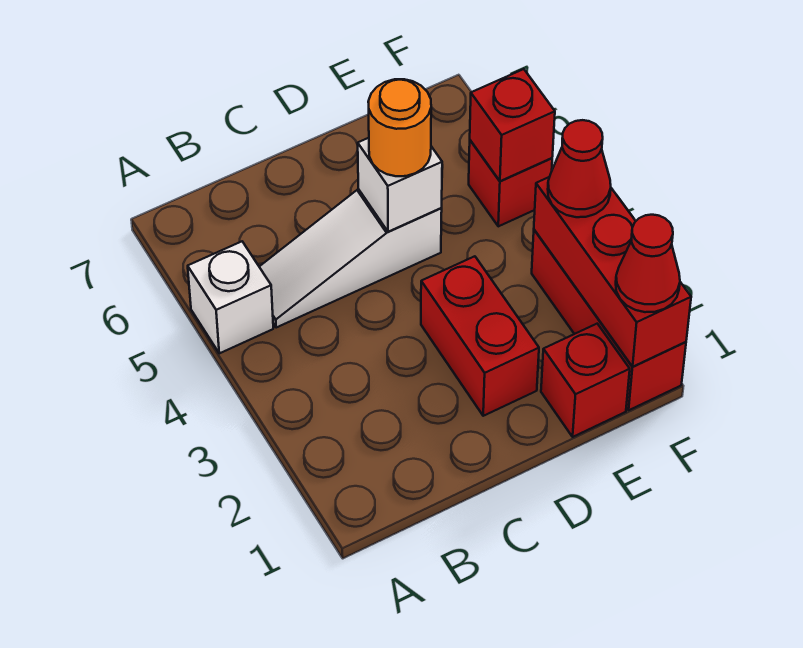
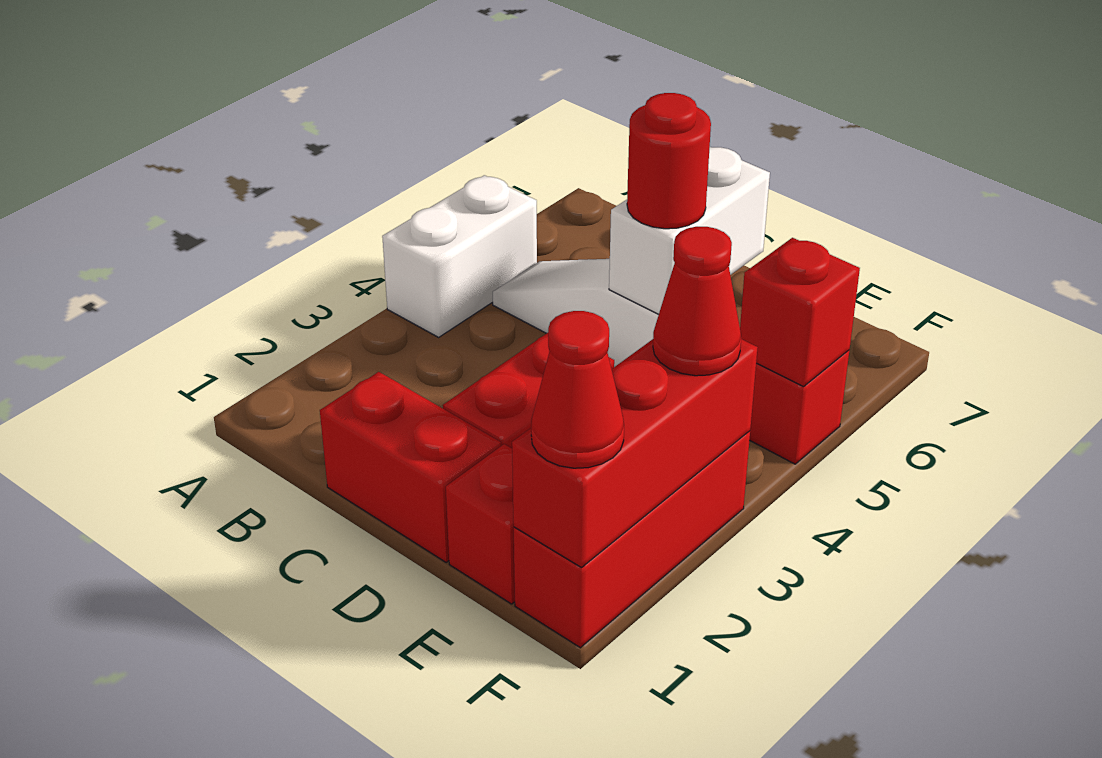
white brick A5 level 1 -> white brick A4:A5 level 1
none -> red brick C1:D1 level 1
white brick D5 level 2 -> white brick D5:D6 level 2
orange round brick D5 level 3 -> red round brick D5 level 3

